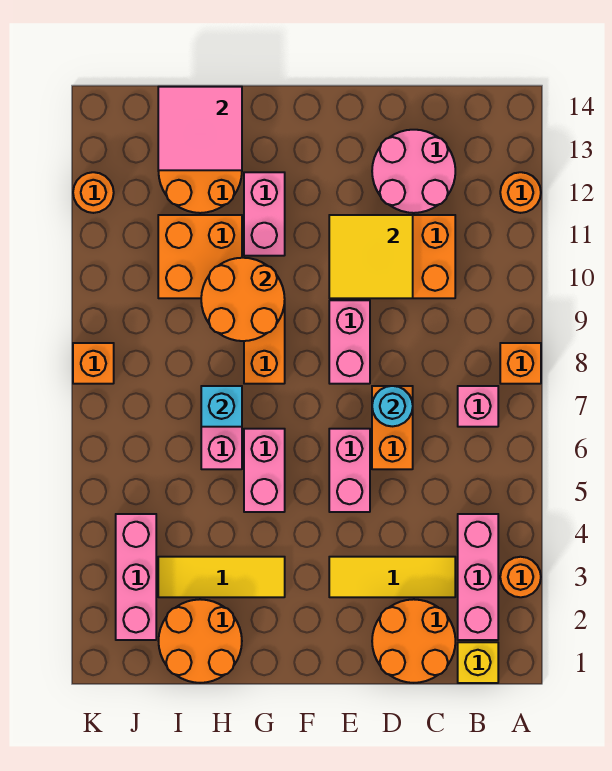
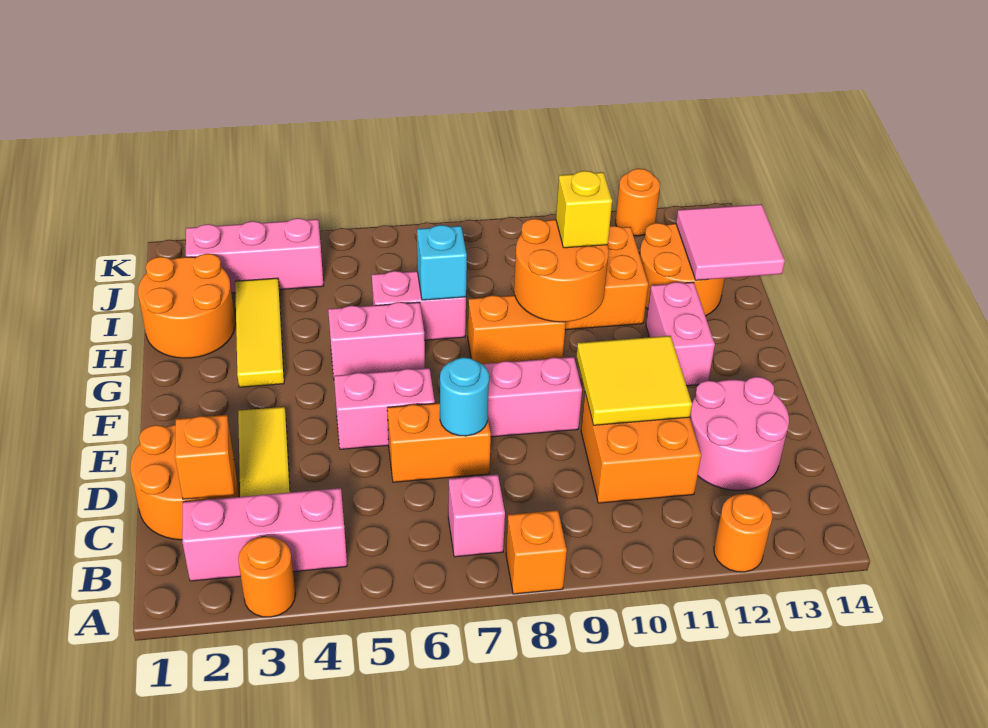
yellow brick B1 level 1 -> yellow brick H10 level 3
pink brick G11:G12 level 1 -> pink brick F12:G12 level 1
orange brick K8 level 1 -> orange brick C2 level 2

